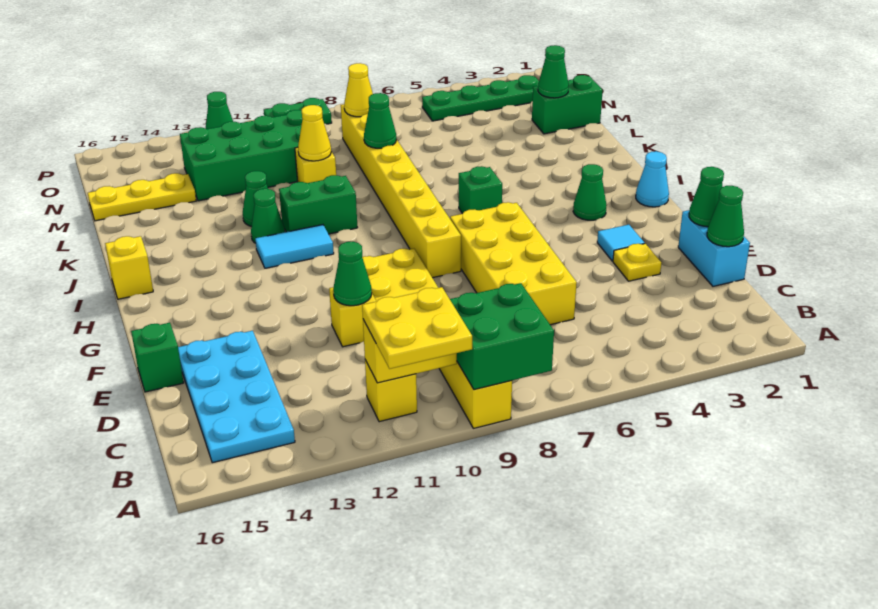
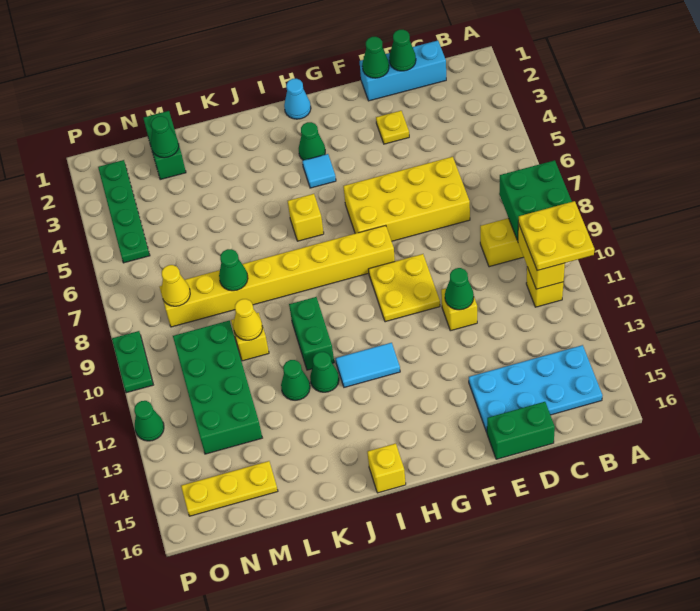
cyan brick D1:E1 level 1 -> cyan brick C1:E1 level 1
green brick E16 level 1 -> green brick D16:E16 level 1
cyan tile F3 level 1 -> cyan tile H4 level 1
green brick I6 level 1 -> yellow brick I6 level 1
cyan tile I11:I12 level 1 -> cyan tile H12:I12 level 1
yellow plate M14:M16 level 1 -> yellow plate M15:O15 level 1

